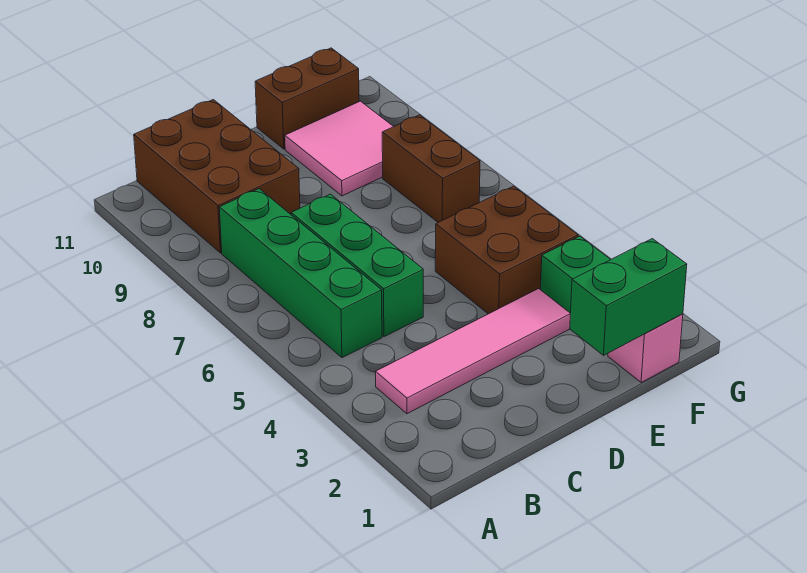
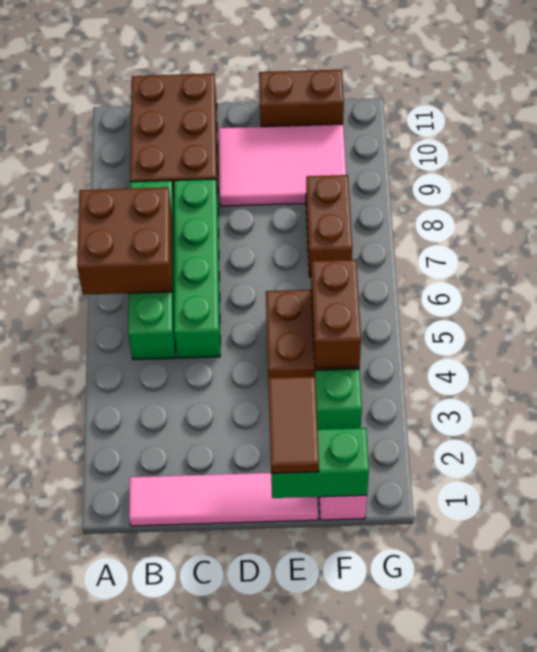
none -> brown brick A6:B7 level 2
pink tile B3:E3 level 1 -> pink tile B1:E1 level 1
green brick C5:C7 level 1 -> green brick C5:C8 level 1
none -> brown tile E1:E2 level 3
pink tile E9:F10 level 1 -> pink tile D9:F10 level 1
none -> brown brick F4:F5 level 2

